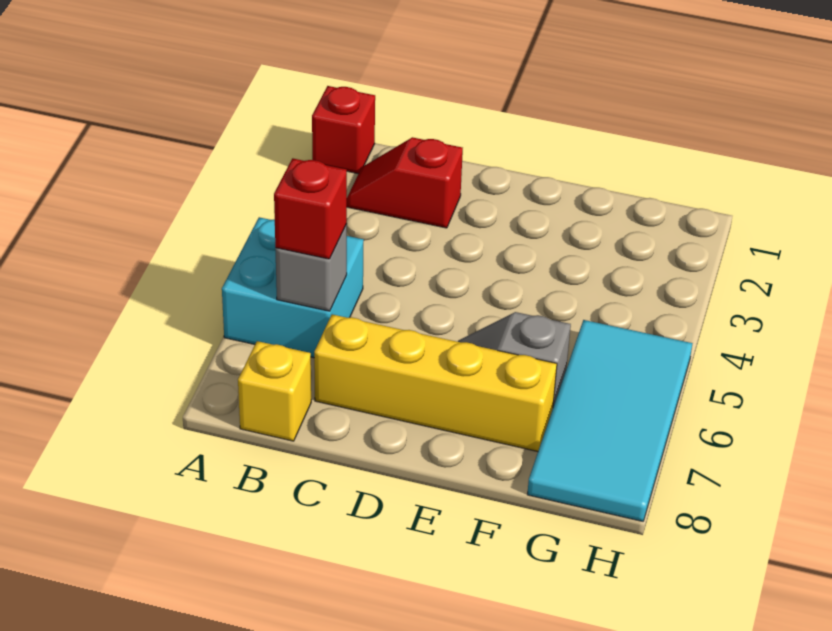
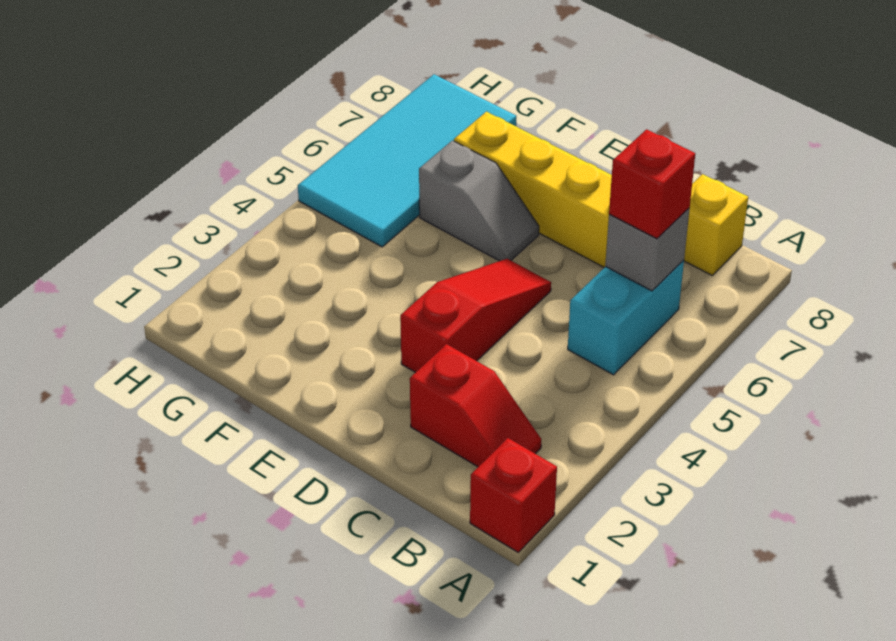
cyan brick A5:B6 level 1 -> cyan brick B5:B6 level 1
none -> red slope D3:D5 level 1 top 3

